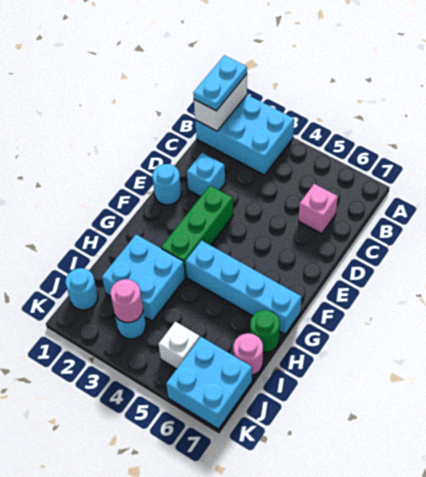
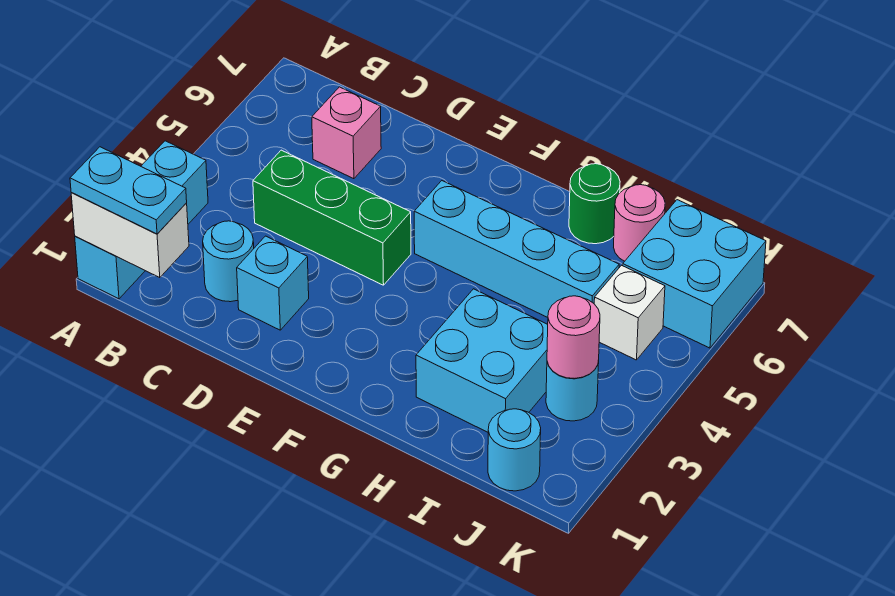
cyan brick A1:B3 level 1 -> cyan brick A1:A3 level 1
cyan round brick E1 level 1 -> cyan round brick C2 level 1
green brick E3:G3 level 1 -> green brick C4:E4 level 1
cyan brick G4:G7 level 1 -> cyan brick F5:I5 level 1

